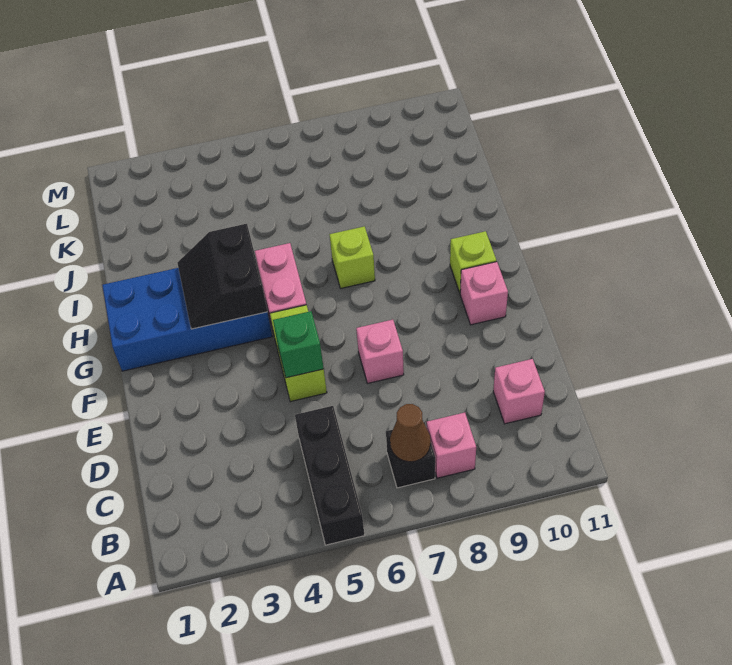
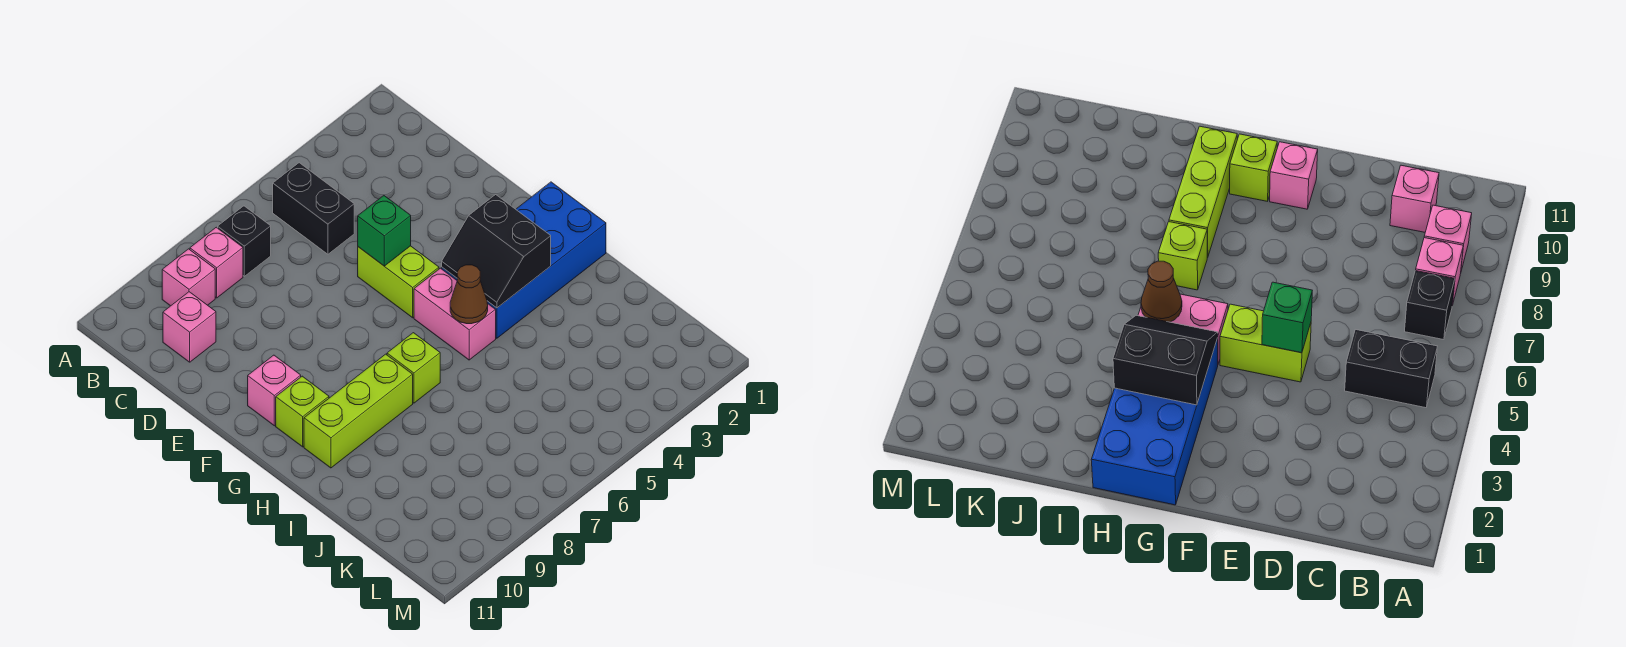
black brick A5:C5 level 1 -> black brick B5:C5 level 1
brown cone B7 level 2 -> brown cone H5 level 2
pink brick E7 level 1 -> pink brick B9 level 1
black slope G3:H4 level 2 top 4 -> black slope G3:H4 level 2 top 3
none -> lime brick H8:H10 level 1

